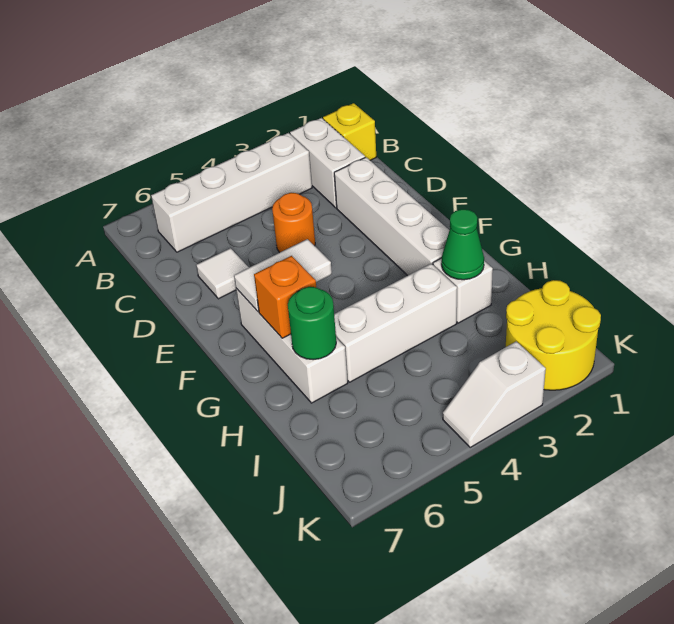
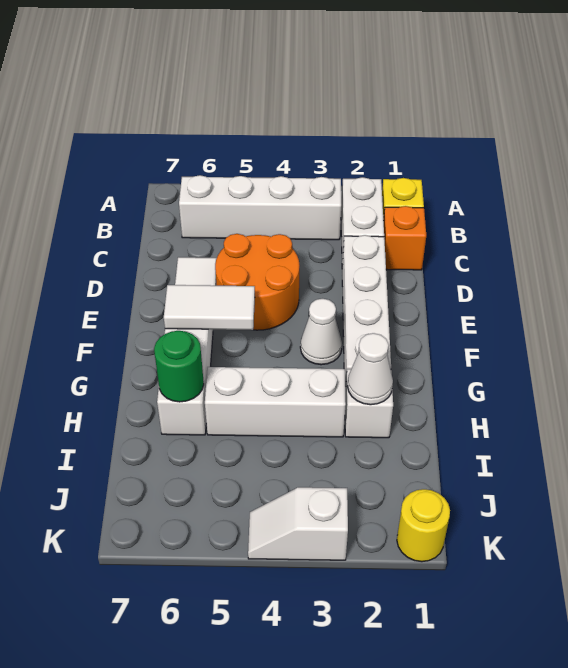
orange round brick D4 level 1 -> orange round brick D4:E5 level 1
none -> white cone F3 level 1
orange brick G6 level 2 -> orange brick C1 level 1
green cone H2 level 2 -> white cone H2 level 2
yellow round brick J1:K2 level 1 -> yellow round brick K1 level 1

